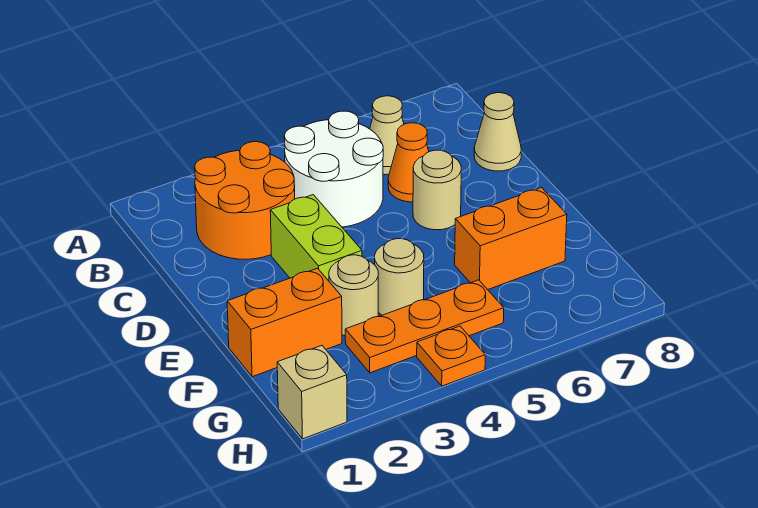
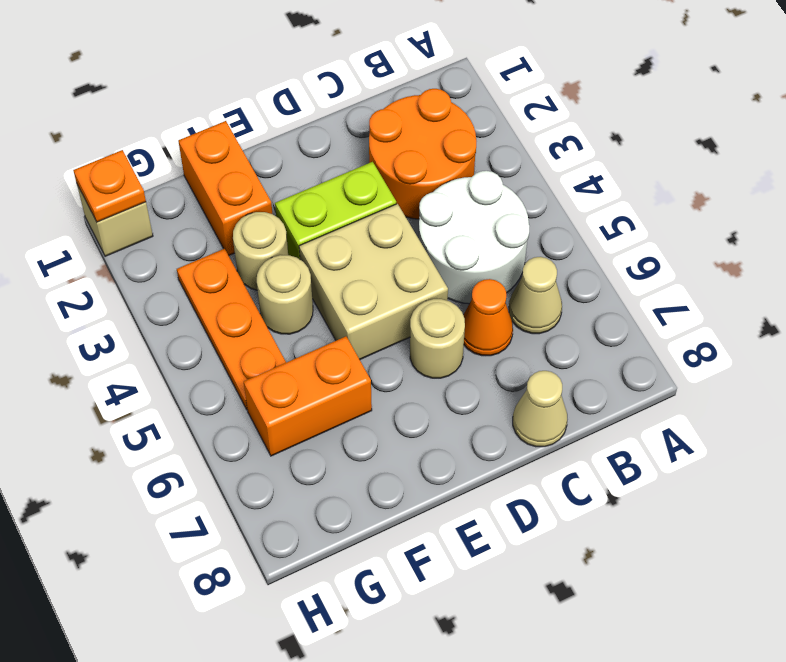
none -> tan brick D4:E5 level 1
orange brick F6:F7 level 1 -> orange brick F6:G6 level 1
orange plate H4 level 1 -> orange plate H1 level 2

